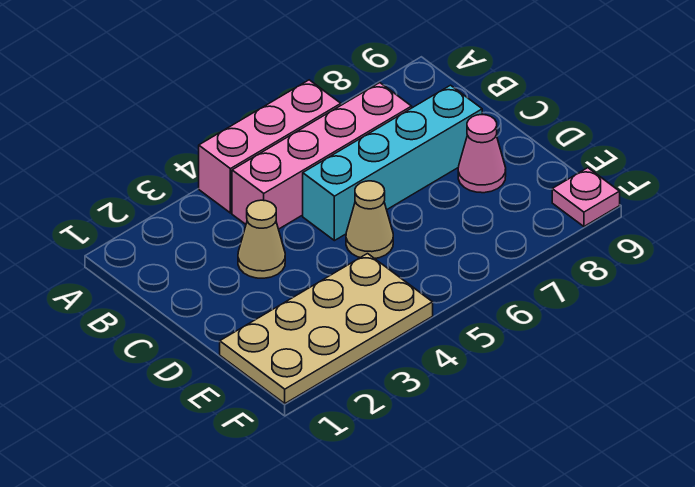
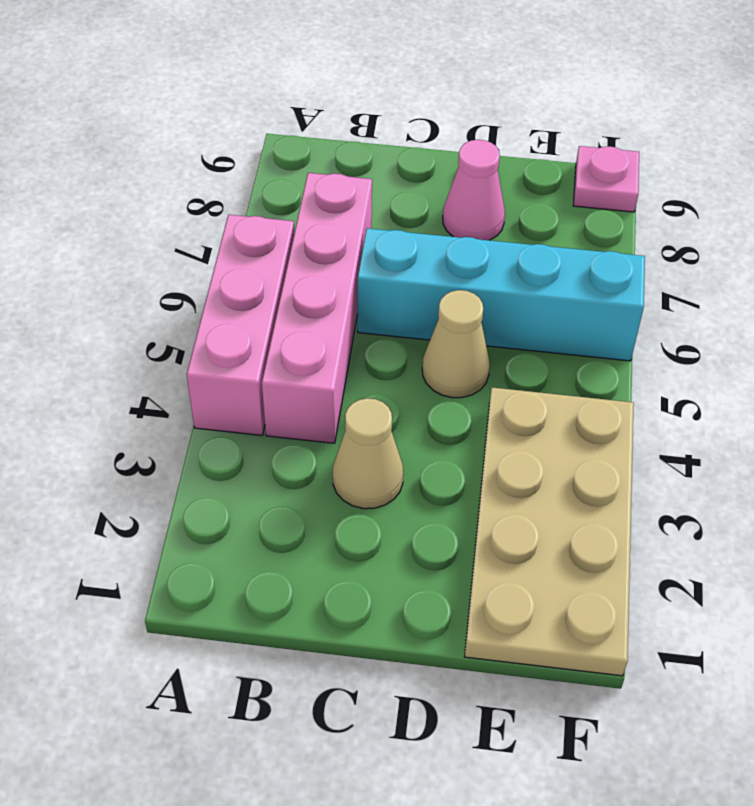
cyan brick C5:C8 level 1 -> cyan brick C6:F6 level 1

